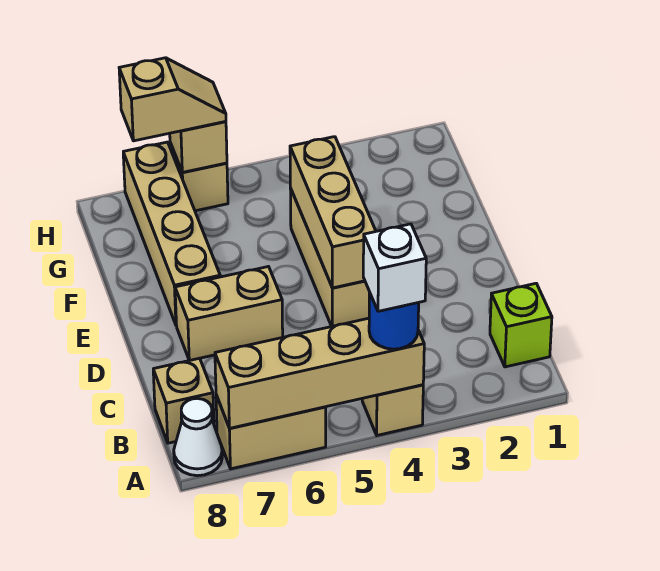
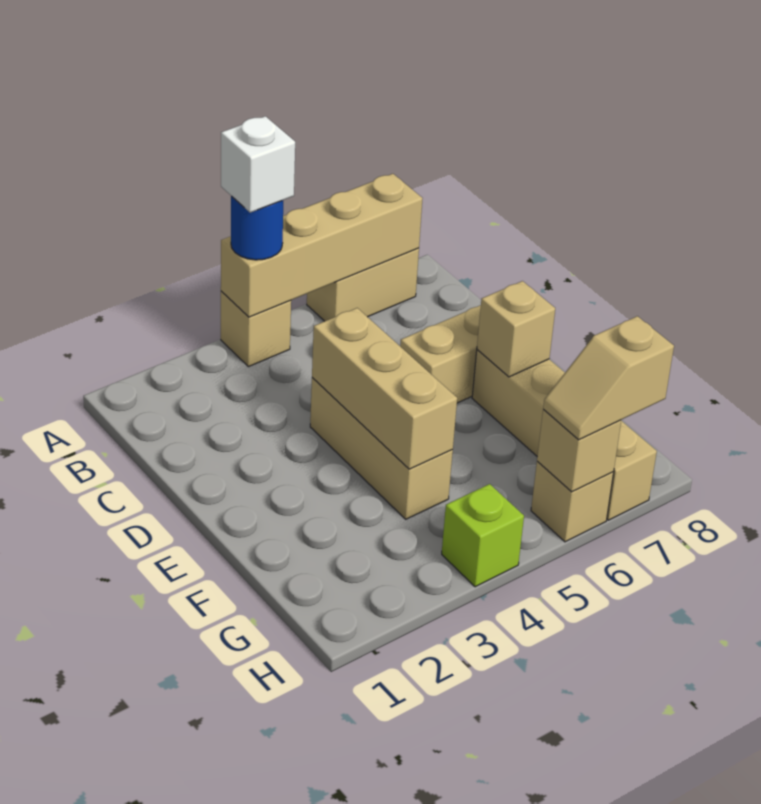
white cone A8 level 1 -> none
lime brick B1 level 1 -> lime brick H4 level 1
tan brick B8 level 1 -> tan brick E7 level 2

